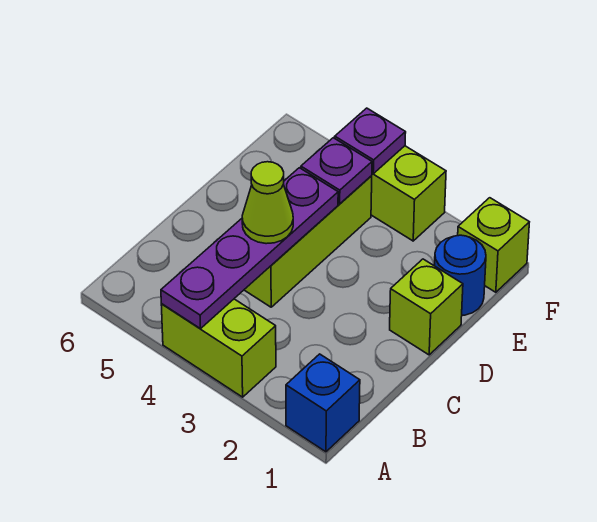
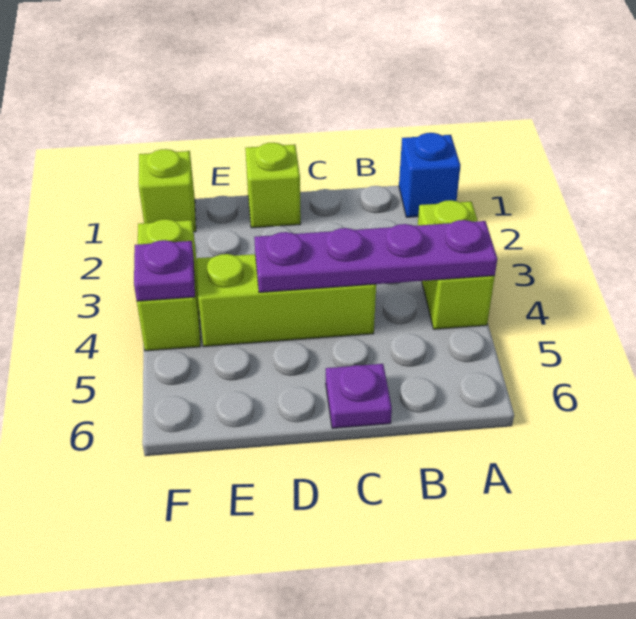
lime cone C4 level 3 -> none
blue round brick E1 level 1 -> none
purple plate E4 level 2 -> purple plate C6 level 1

